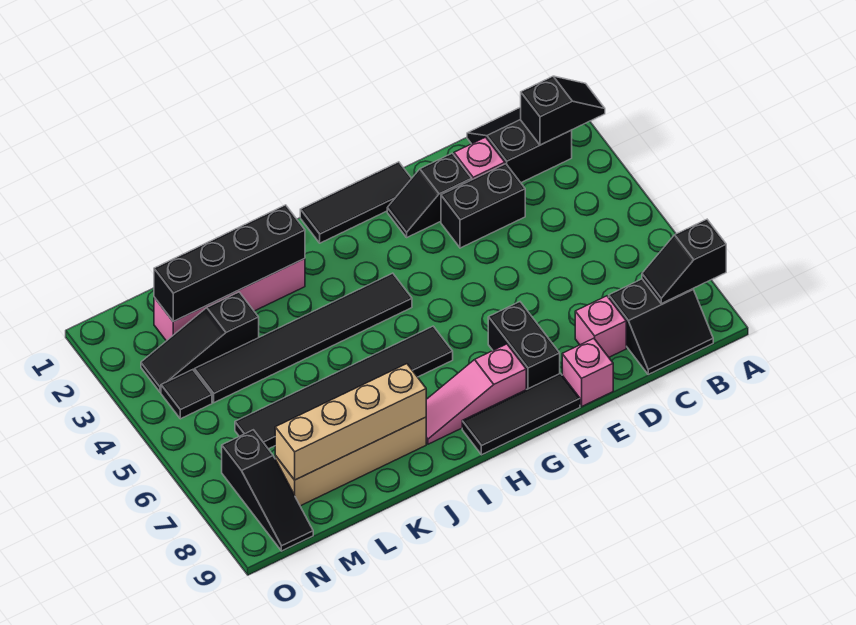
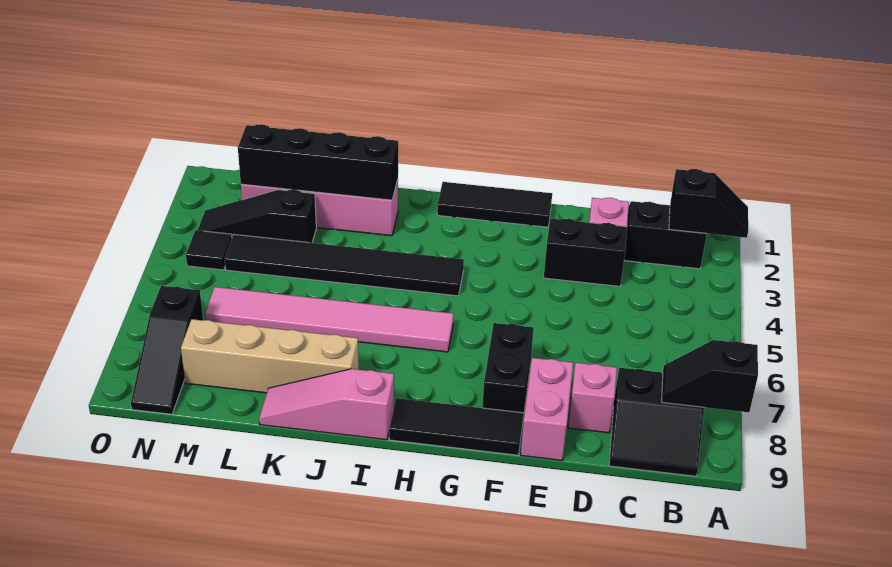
black slope E2:F2 level 1 top E -> none
pink brick E9 level 1 -> pink brick E8:E9 level 1
pink slope G8:I8 level 1 top G -> pink slope I9:K9 level 1 top I
black tile H6:M6 level 1 -> pink tile H6:M6 level 1
tan brick J8:M8 level 2 -> none

